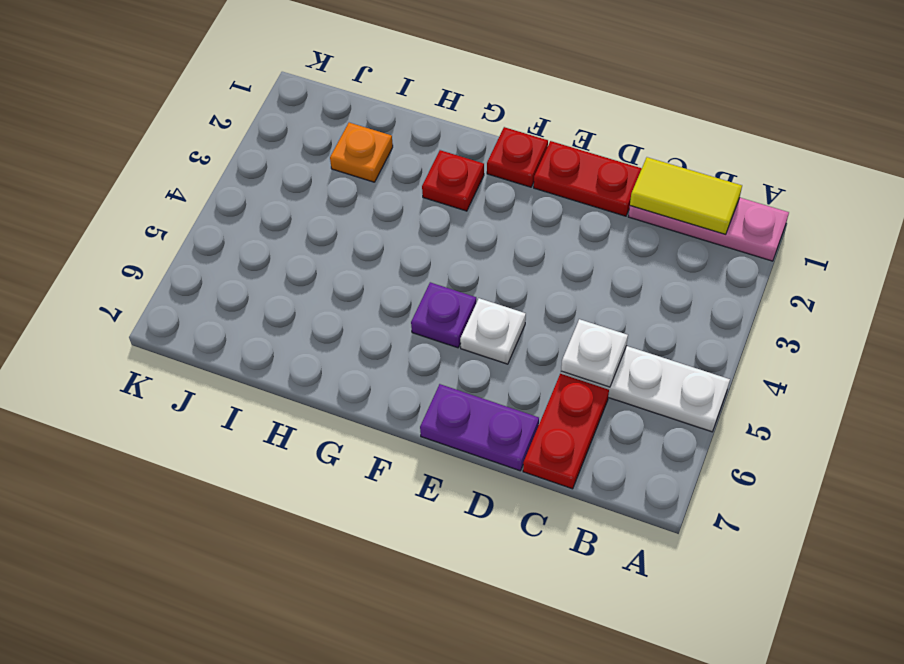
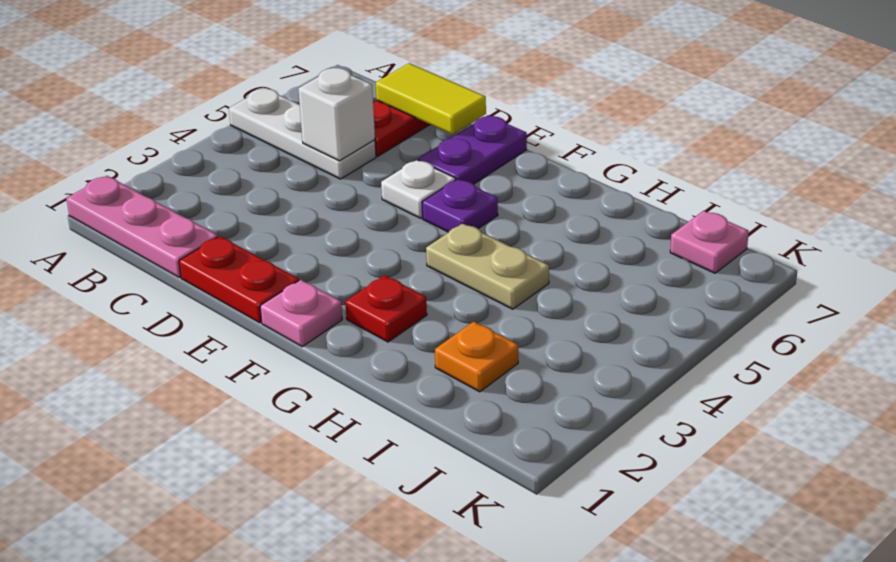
yellow tile B1:C1 level 2 -> yellow tile C7:D7 level 2
white plate C5 level 2 -> white brick C5 level 2
purple plate D7:E7 level 1 -> purple plate E6:E7 level 1
red plate F1 level 1 -> pink plate F1 level 1
none -> tan plate G4:H4 level 1
none -> pink plate J7 level 1

